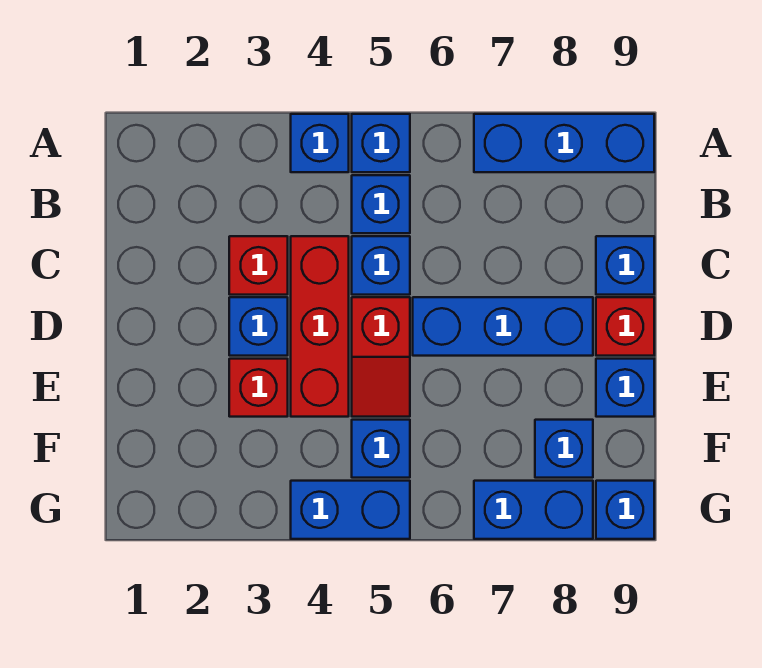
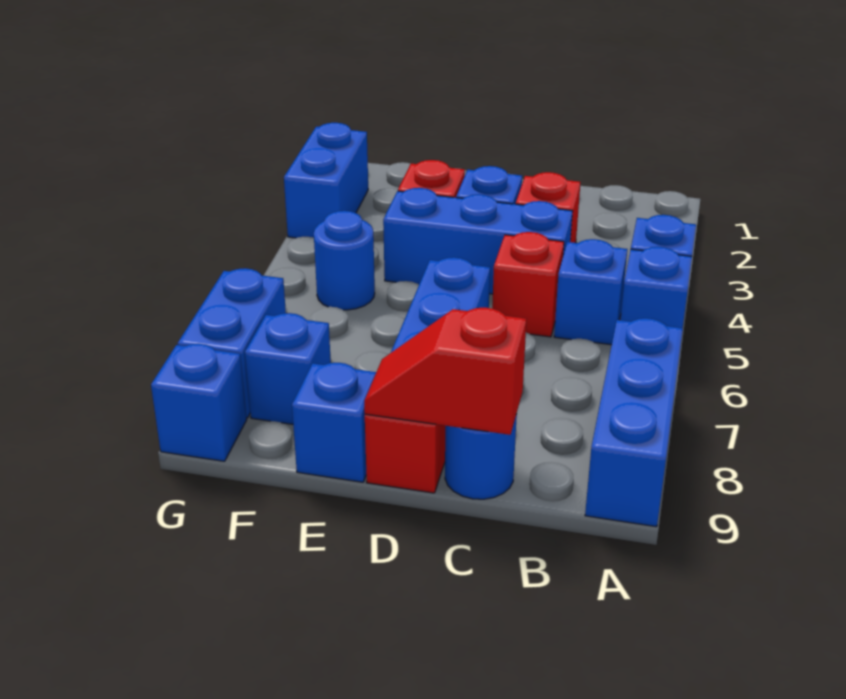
red brick C4:E4 level 1 -> blue brick C4:E4 level 1
blue brick C5 level 1 -> red brick C5 level 1
blue brick C9 level 1 -> blue round brick C9 level 1
red slope D5:E5 level 1 top D -> red slope C9:D9 level 2 top C
blue brick F5 level 1 -> blue round brick F5 level 1
blue brick G4:G5 level 1 -> blue brick G2:G3 level 1

